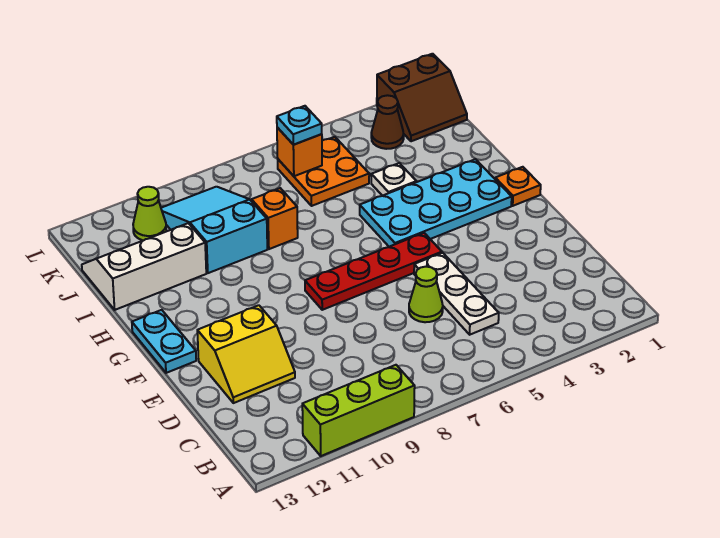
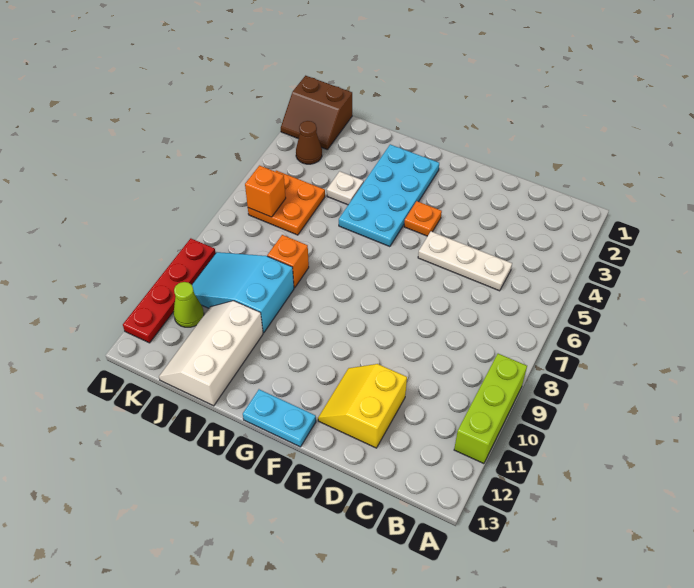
lime cone D6 level 1 -> none
yellow slope D11:E12 level 1 top E -> yellow slope D11:E12 level 1 top D
red plate F5:F8 level 1 -> red plate L9:L12 level 1
orange plate G1 level 1 -> orange plate F4 level 1
brown slope K1:L2 level 1 top L -> brown slope K1:L2 level 1 top 1
cyan plate K6 level 3 -> none

